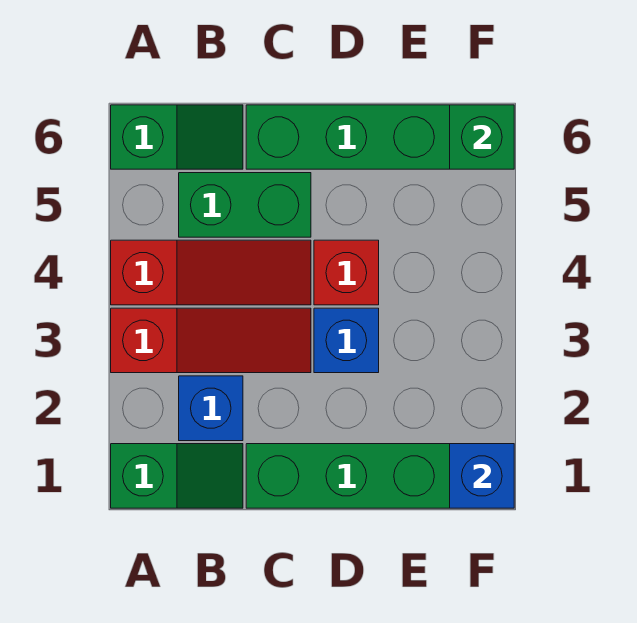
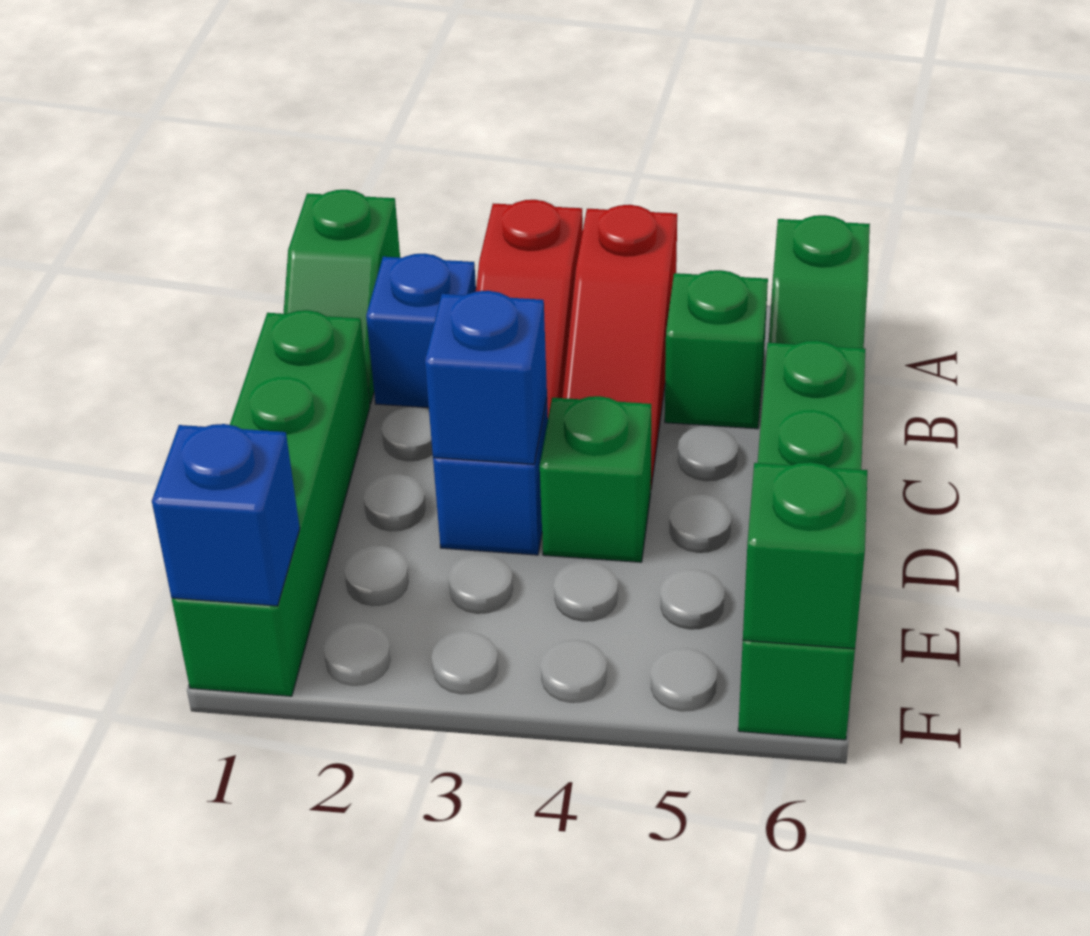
green brick B5:C5 level 1 -> green brick B5 level 1
none -> blue brick D3 level 2
red brick D4 level 1 -> green brick D4 level 1

